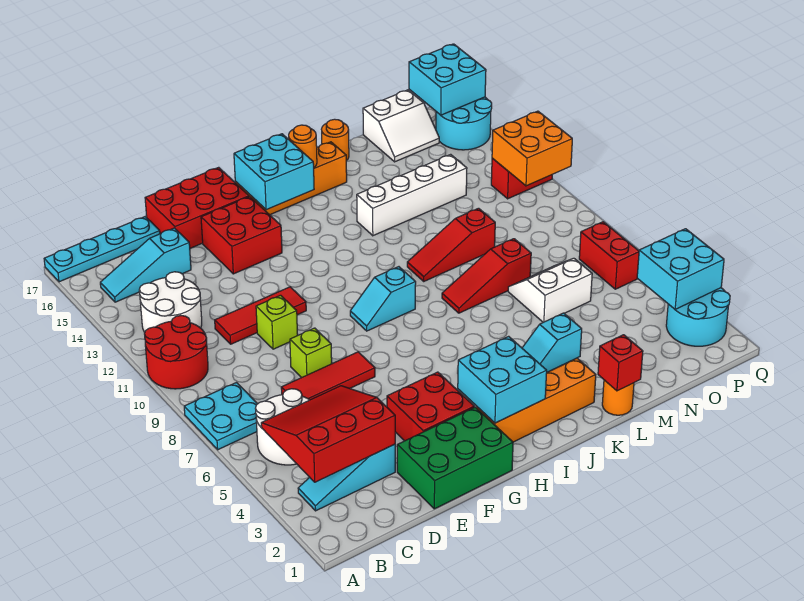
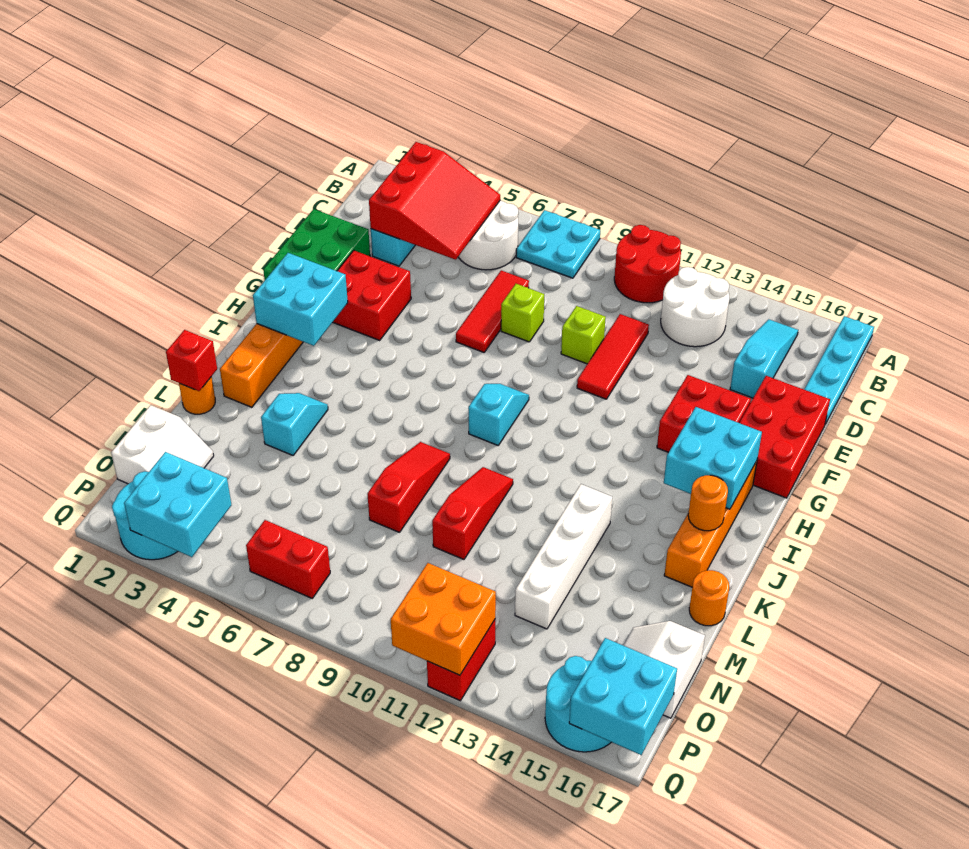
white slope M6:N7 level 1 top 6 -> white slope N1:O2 level 1 top 1

